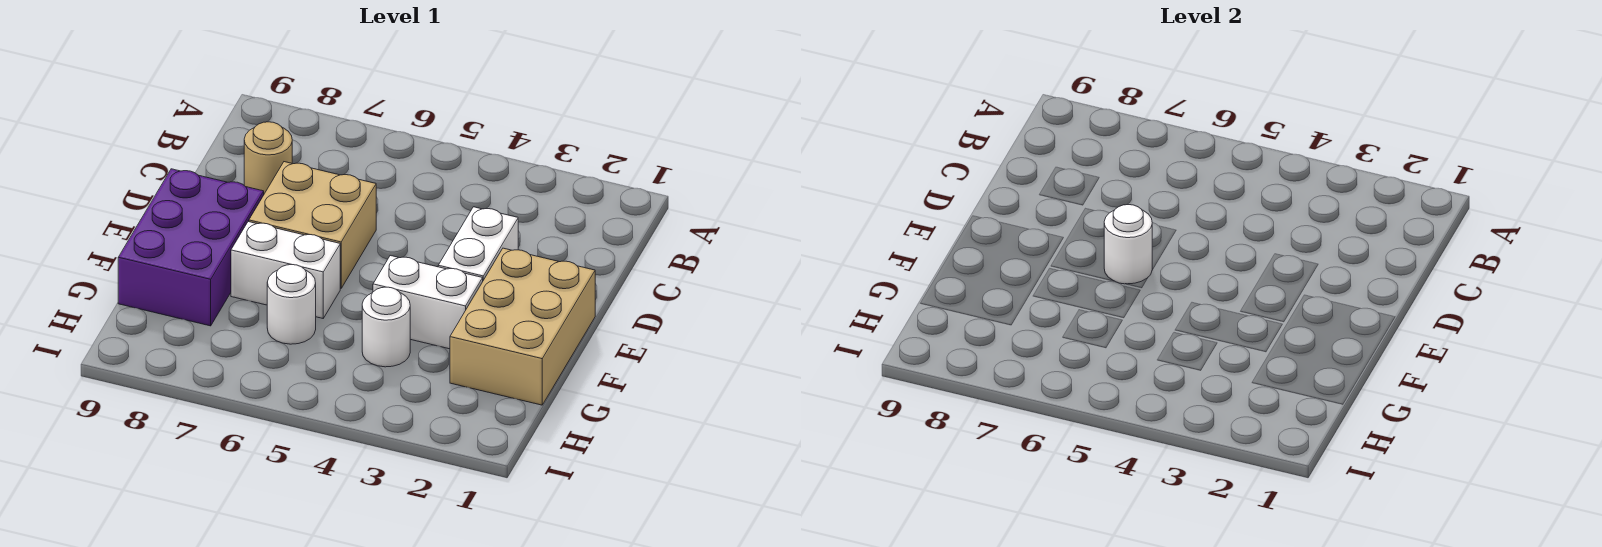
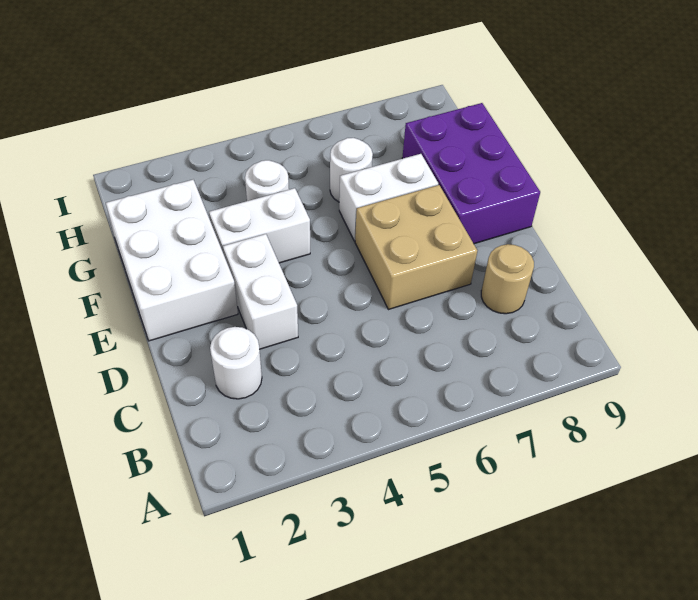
tan brick E1:G2 level 1 -> white brick E1:G2 level 1
white round brick E6 level 2 -> white round brick C2 level 1

